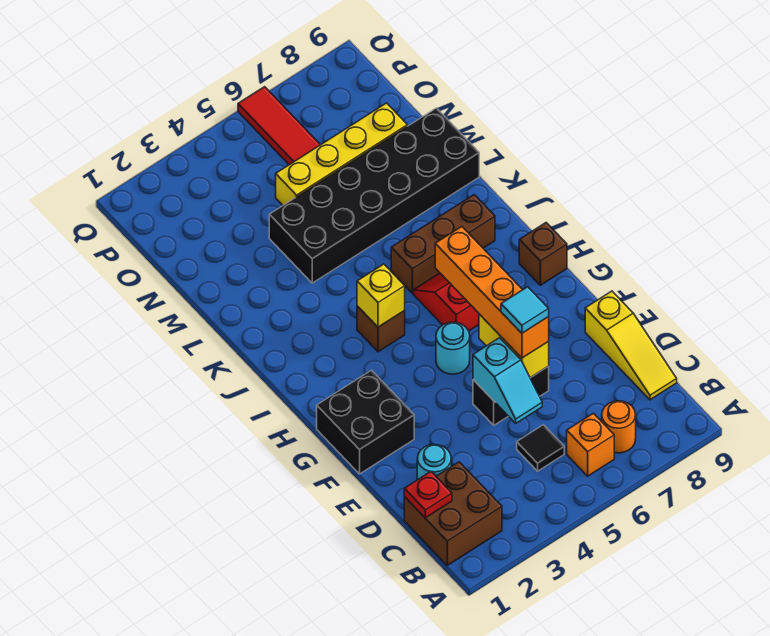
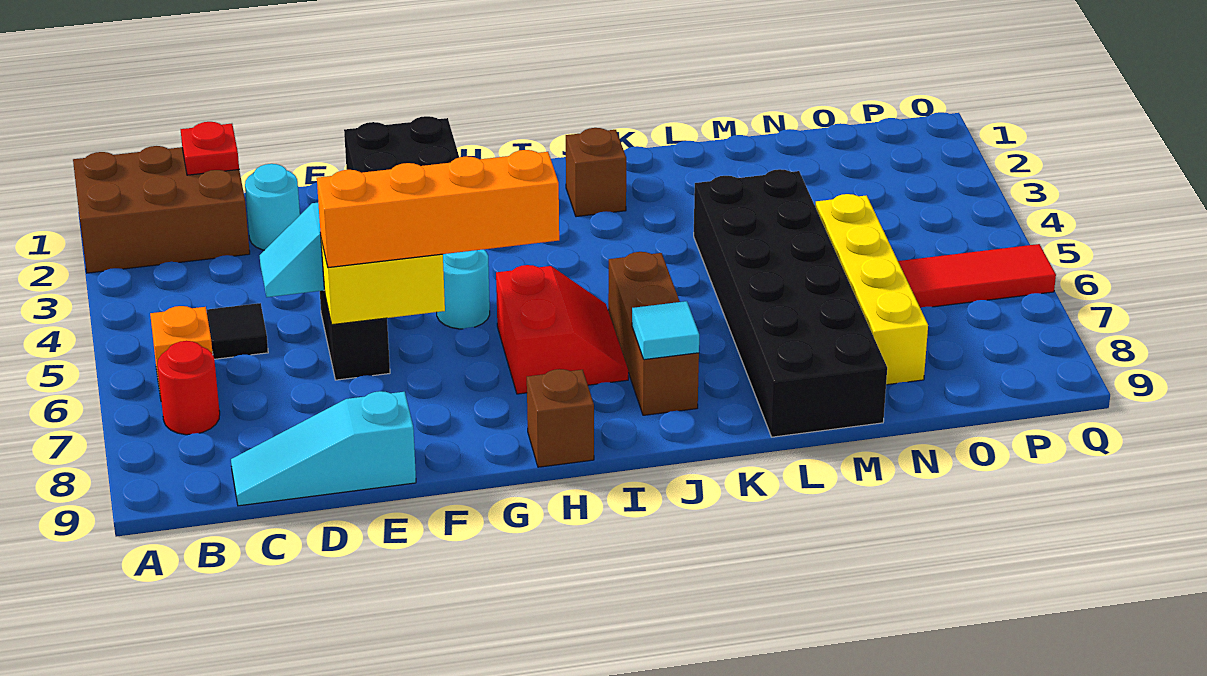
brown brick B1:C2 level 1 -> brown brick A1:C2 level 1
orange round brick B7 level 1 -> red round brick B7 level 1
yellow slope C9:E9 level 1 top E -> cyan slope C9:E9 level 1 top E
cyan tile E6 level 4 -> cyan tile J8 level 2
brown brick I4 level 1 -> brown brick J2 level 1
yellow brick I4 level 2 -> none

